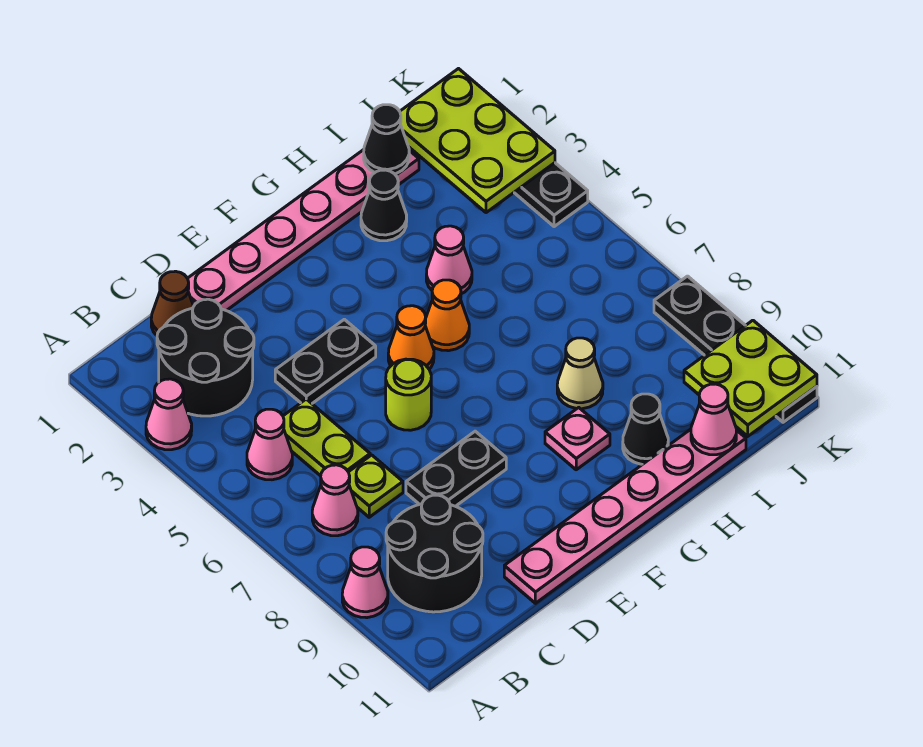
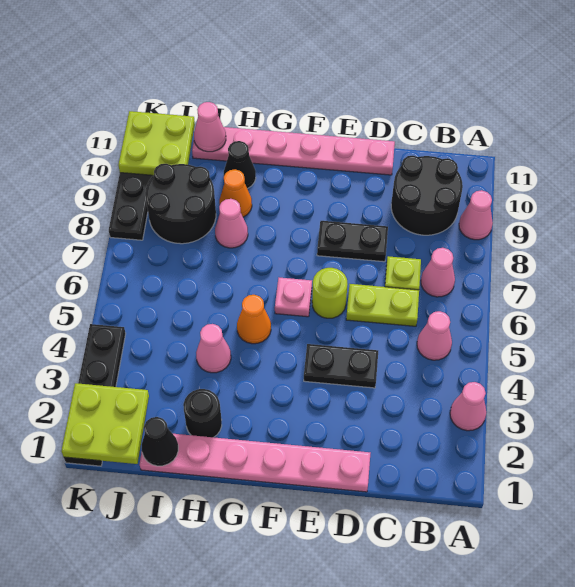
black round brick B2:C3 level 1 -> black round brick I8:J9 level 1
brown cone C1 level 1 -> none
lime plate C5:C6 level 1 -> lime plate C6:D6 level 1
orange cone F5 level 1 -> orange cone H9 level 1
pink plate G9 level 1 -> pink plate F6 level 1
black cone H2 level 1 -> black round brick H2 level 1
tan cone H8 level 1 -> pink cone H8 level 1
lime plate J1:K3 level 2 -> lime plate J1:K2 level 2

